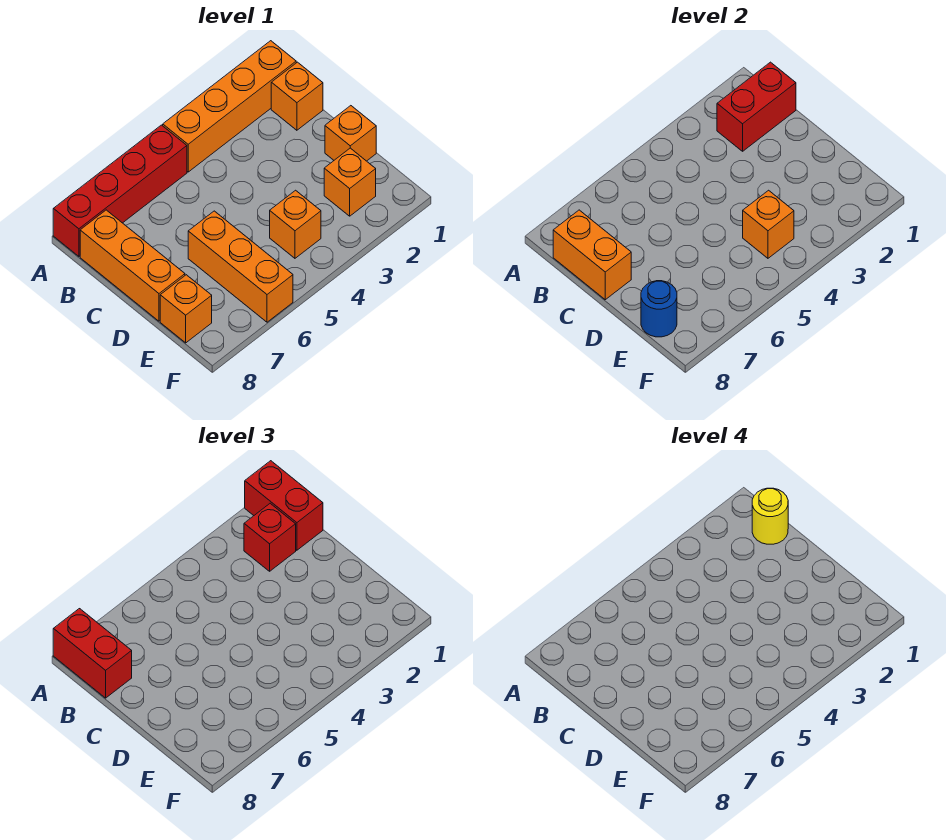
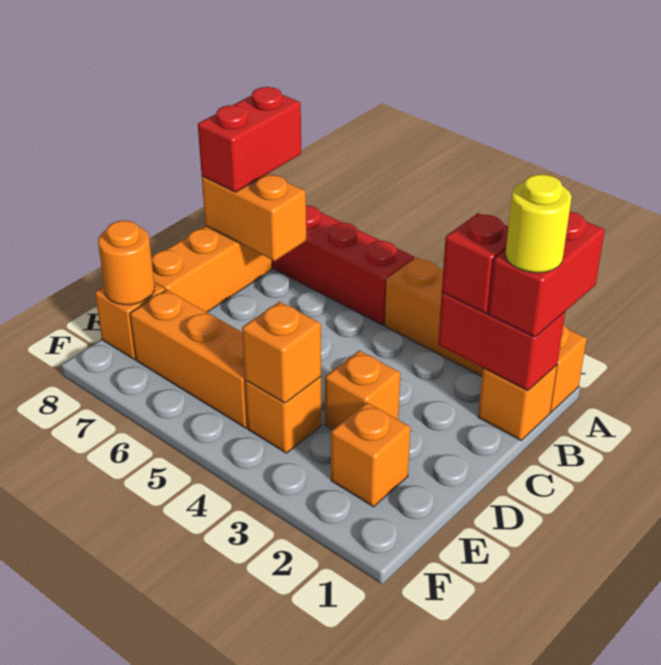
orange brick B8:C8 level 2 -> orange brick B7:B8 level 2
orange brick D1 level 1 -> orange brick D3 level 1
orange brick D6:F6 level 1 -> orange brick E5:E7 level 1
blue round brick E8 level 2 -> orange round brick E8 level 2

